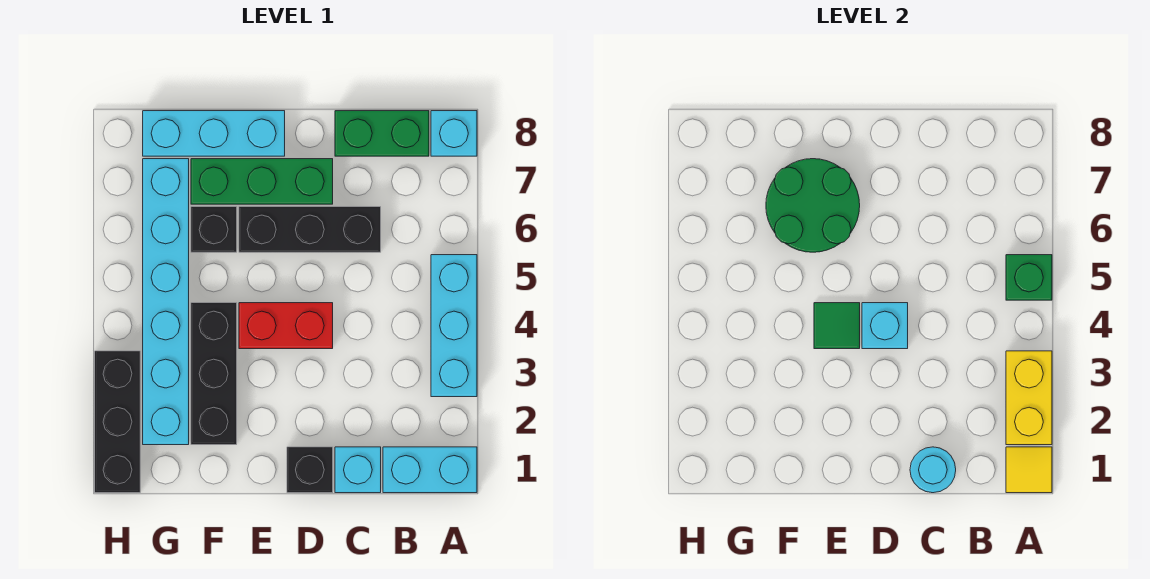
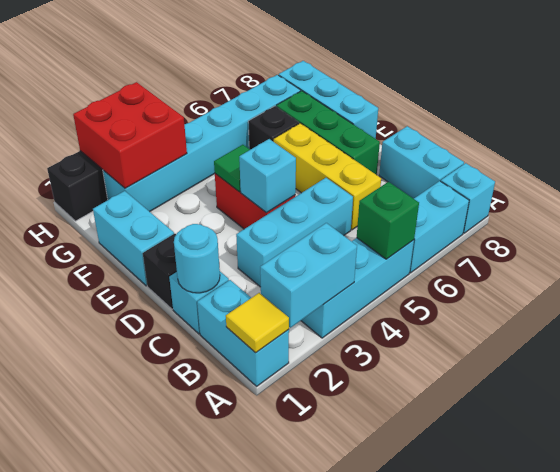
yellow brick A2:A3 level 2 -> cyan brick A2:A3 level 2
none -> cyan brick A6:A7 level 1
green brick B8:C8 level 1 -> cyan brick B8:C8 level 1
none -> cyan brick C3:C5 level 1
black brick C6:E6 level 1 -> yellow brick C6:E6 level 1
none -> cyan brick E1:F1 level 1
green round brick E6:F7 level 2 -> none
black brick F2:F4 level 1 -> none
none -> red brick G2:H3 level 2

